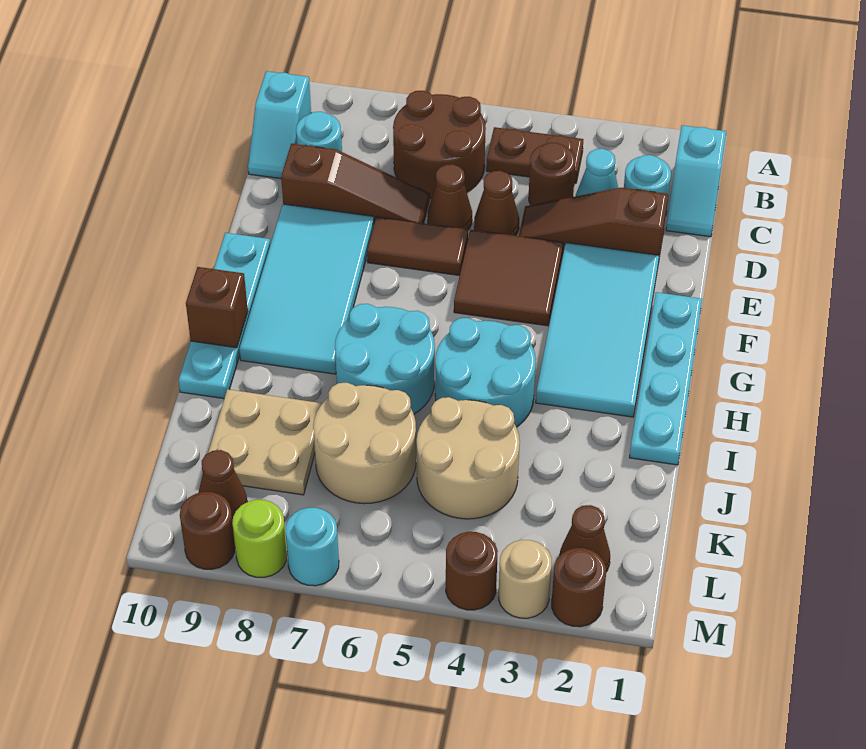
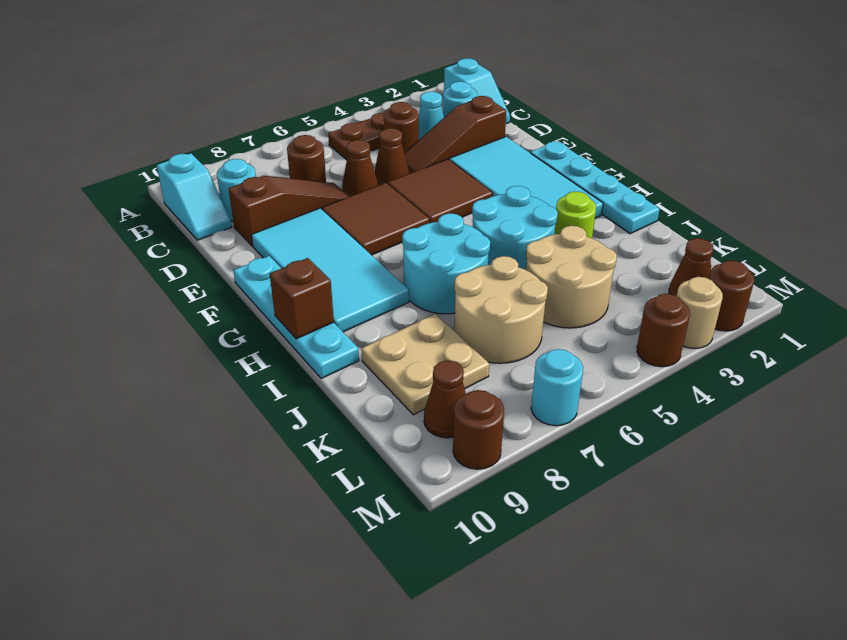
brown round brick B6:C7 level 1 -> brown round brick C7 level 1
brown tile E6:E7 level 1 -> brown tile E6:F7 level 1
lime round brick M8 level 1 -> lime round brick I3 level 1

